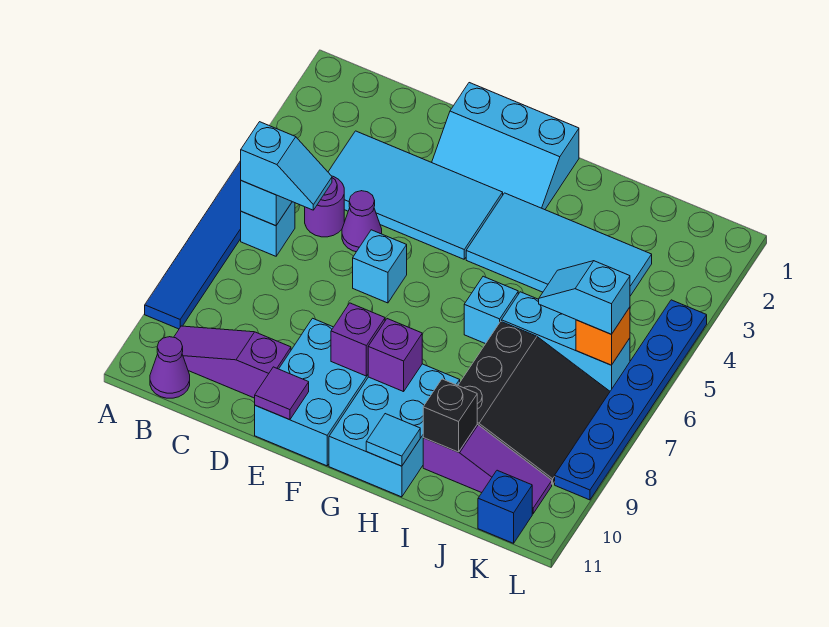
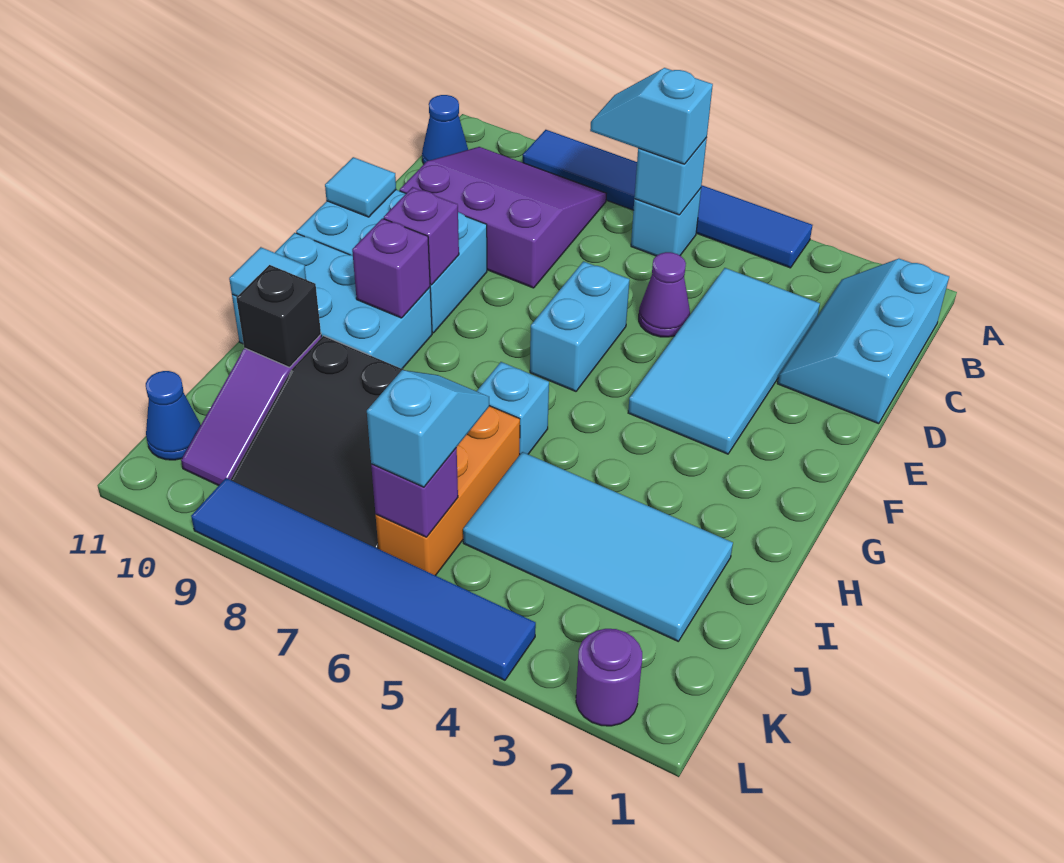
cyan slope B6:C6 level 3 top B -> cyan slope B6:B7 level 3 top 6
purple slope B10:D10 level 1 top D -> purple slope B8:D10 level 1 top D
purple cone B11 level 1 -> blue cone B11 level 1
purple round brick C5 level 1 -> purple round brick L2 level 1
cyan slope E1:G2 level 1 top 1 -> cyan slope B1:D2 level 1 top 1
cyan brick E6 level 1 -> cyan brick E6:F6 level 1
purple tile E11 level 2 -> cyan tile E11 level 2
cyan tile G3:J4 level 1 -> cyan tile I2:J5 level 1
cyan brick I6:K6 level 1 -> orange brick I6:K6 level 1
orange brick K6 level 2 -> purple brick K6 level 2
blue brick K11 level 1 -> blue cone K11 level 1
blue plate L4:L9 level 1 -> blue tile L4:L9 level 1

